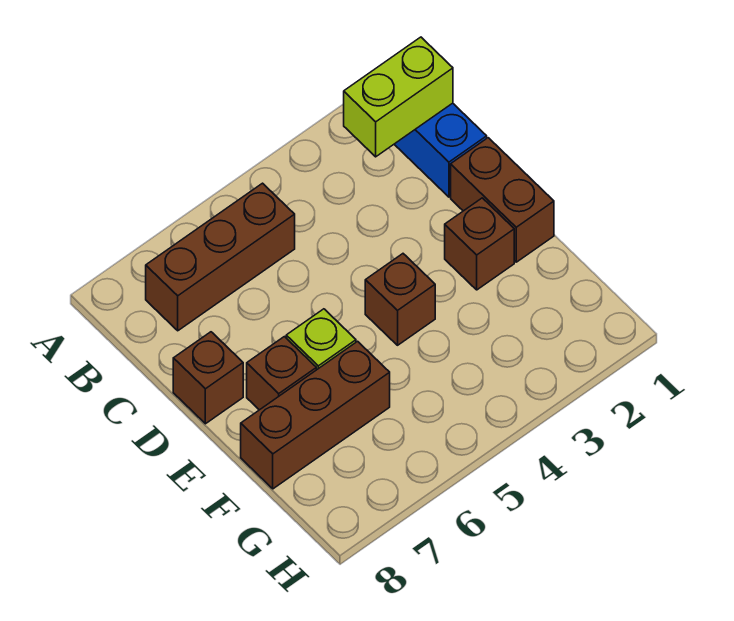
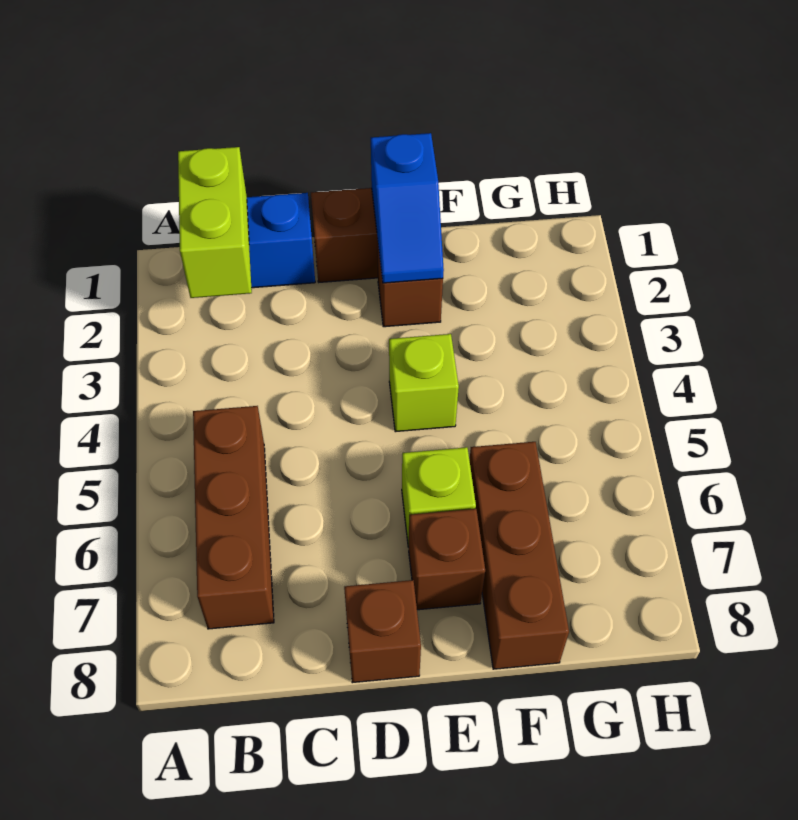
none -> blue slope E1:E2 level 2 top 1
brown brick E4 level 1 -> lime brick E4 level 1

